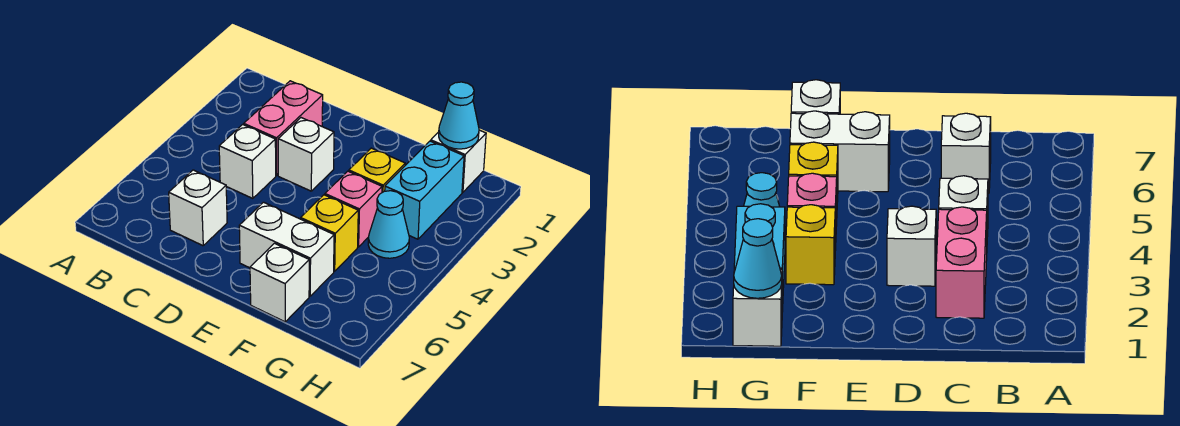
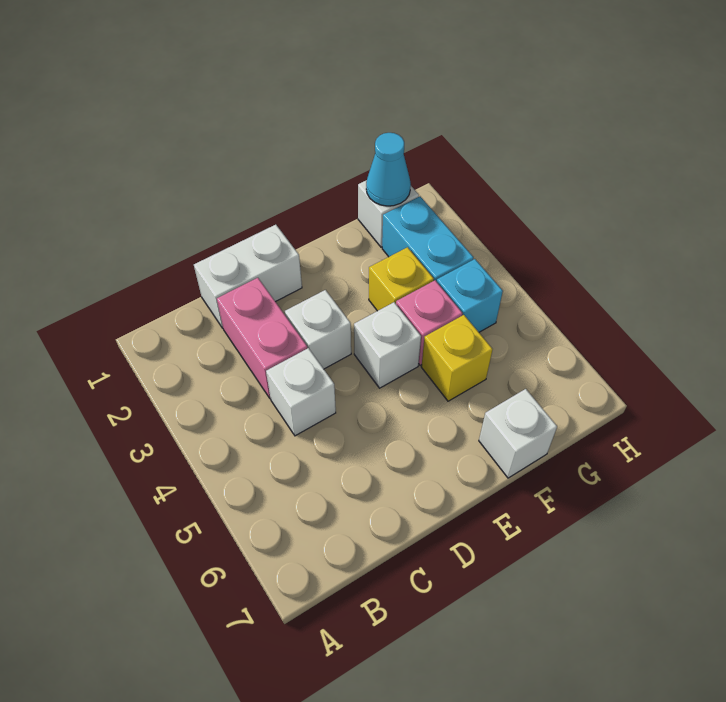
white brick C6 level 1 -> white brick E4 level 1
white brick E6:F6 level 1 -> white brick C1:D1 level 1
cyan cone G4 level 1 -> cyan brick G4 level 1

